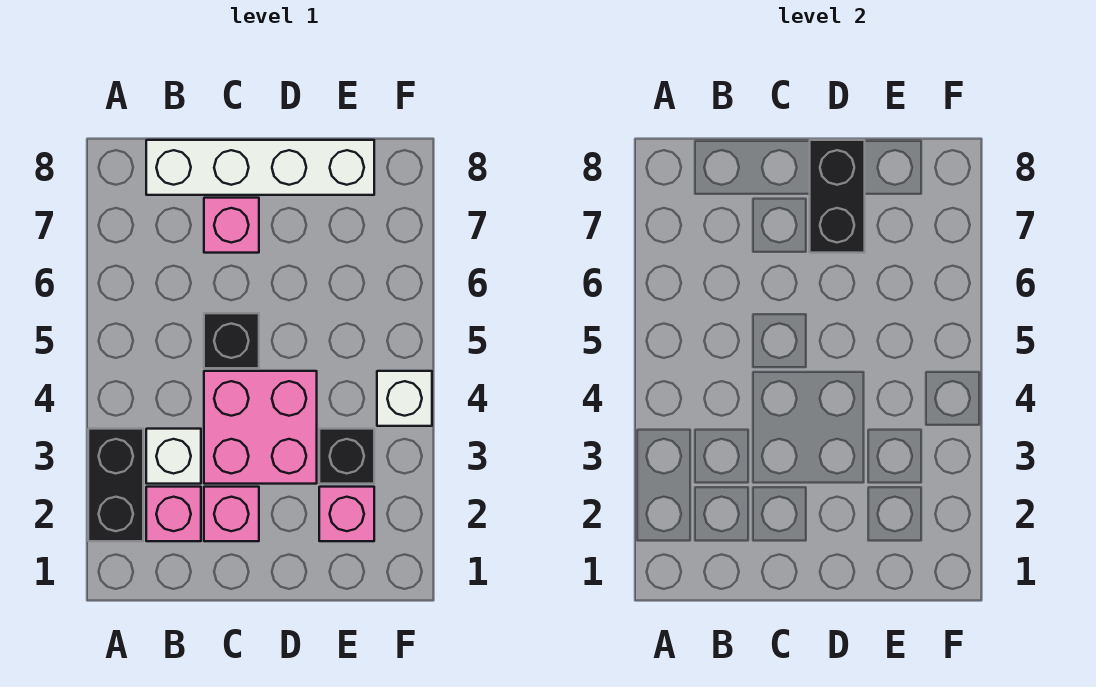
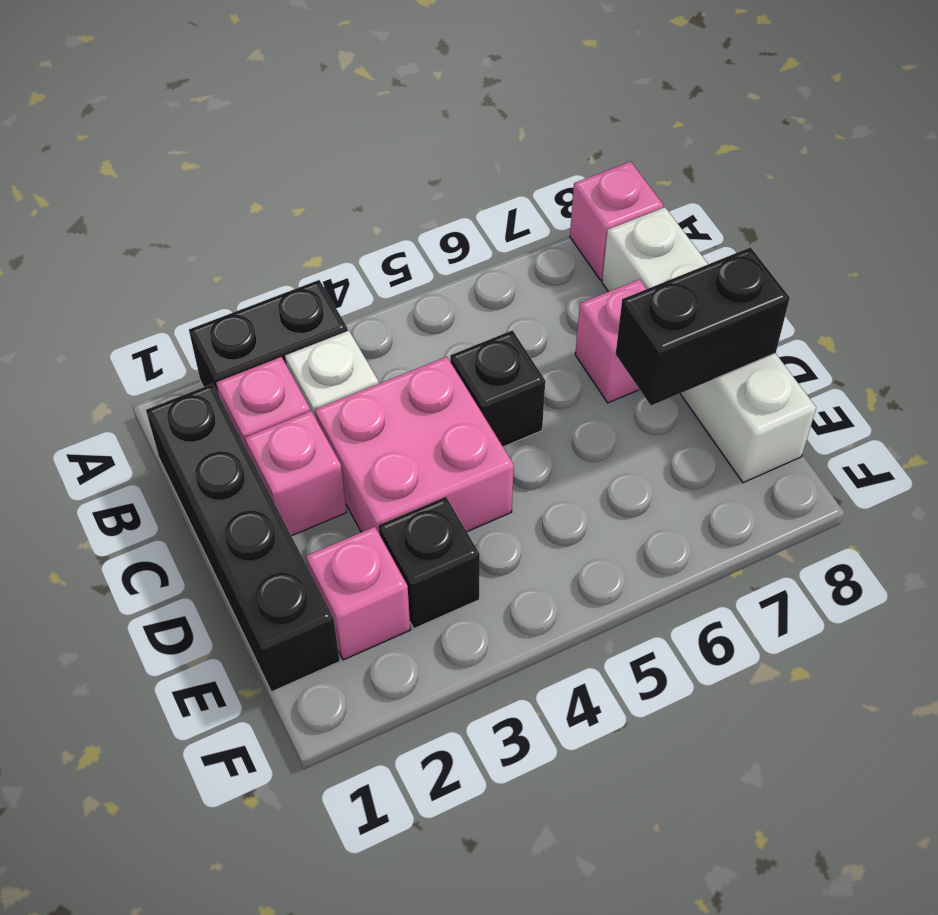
none -> pink brick A8 level 1
none -> black brick B1:E1 level 1
white brick F4 level 1 -> none

